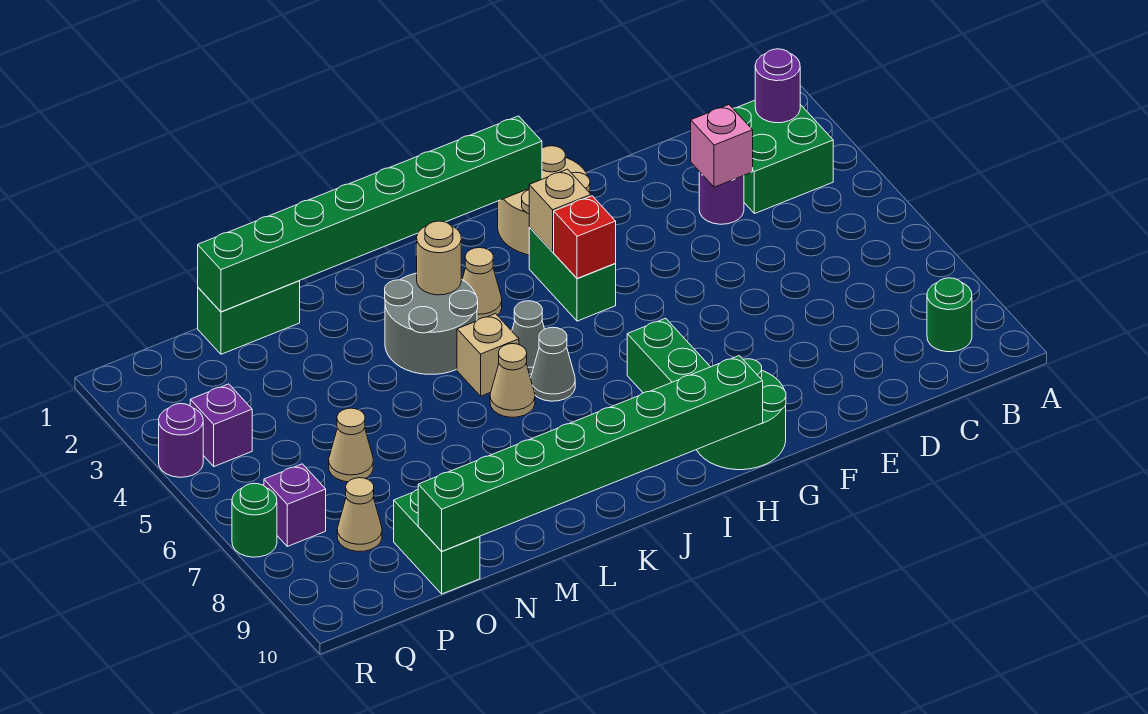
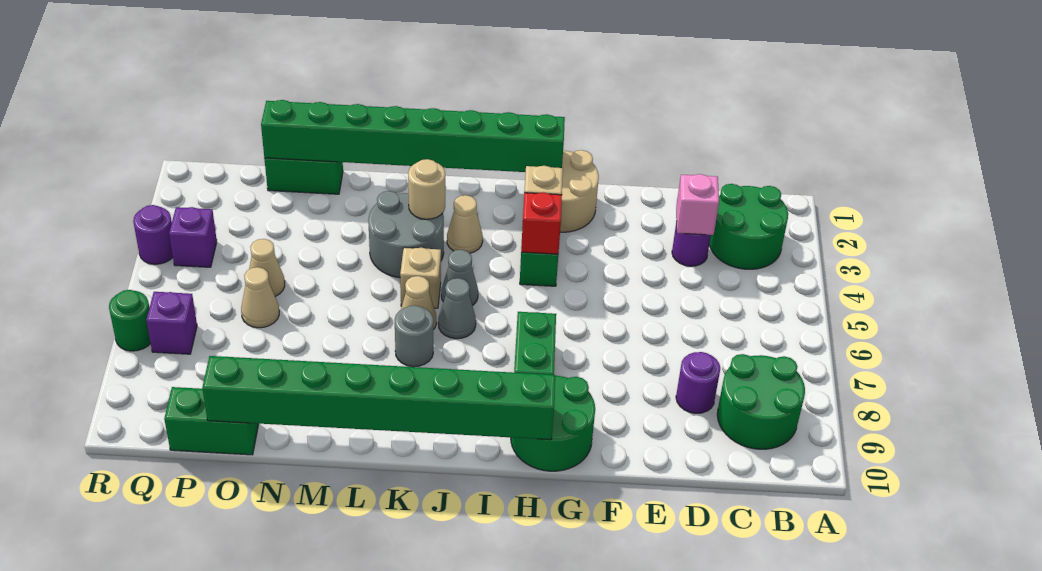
green brick B2:C3 level 1 -> green round brick B2:C3 level 1
purple round brick B2 level 2 -> purple round brick D8 level 1
green round brick B9 level 1 -> green round brick B8:C9 level 1
none -> grey round brick K7 level 1
green brick O9:O10 level 1 -> green brick O10:P10 level 1
tan cone P8 level 1 -> tan cone O5 level 1

